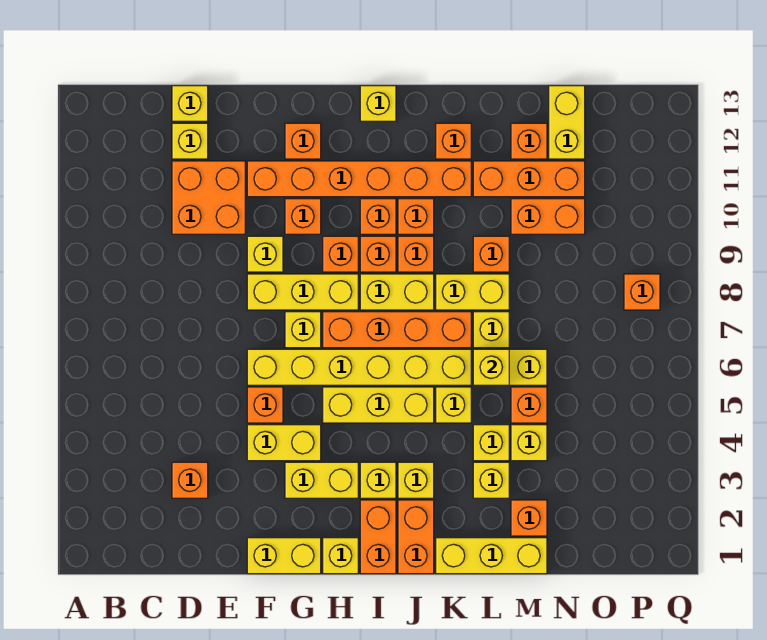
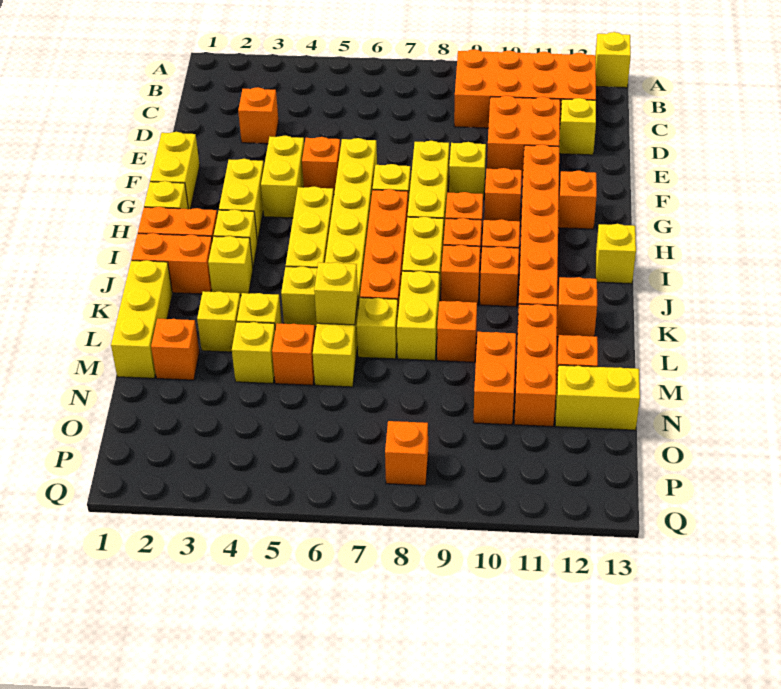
none -> orange brick B9:C12 level 1
yellow brick D13 level 1 -> yellow brick A13 level 1

